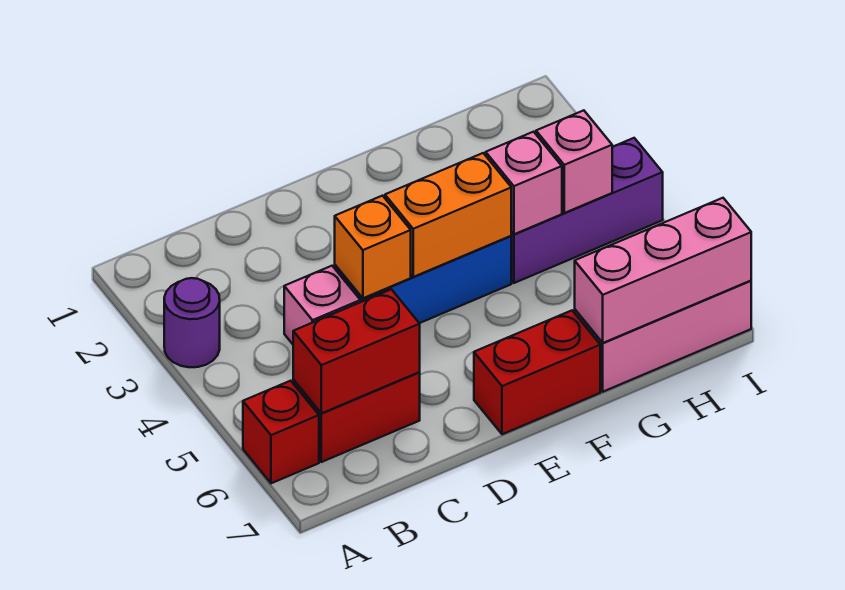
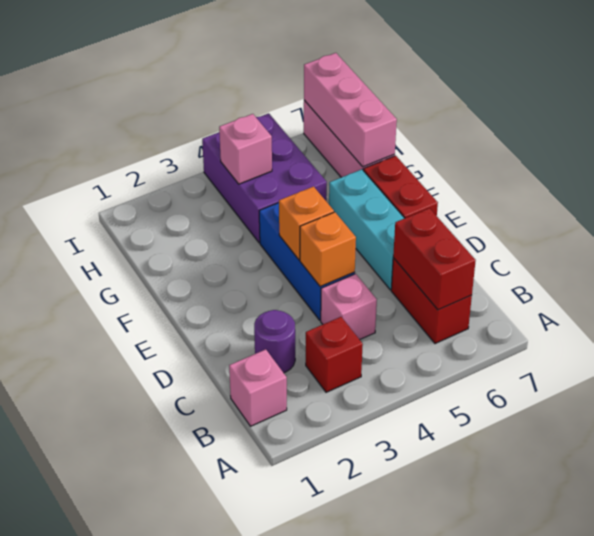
purple round brick A3 level 1 -> purple round brick C2 level 1
red brick A6 level 1 -> red brick B3 level 1
none -> cyan brick D6:F6 level 1
orange brick E4:F4 level 2 -> orange brick E4 level 2
purple brick G4:I4 level 1 -> purple brick G4:I5 level 1
pink brick G4 level 2 -> pink brick B1 level 1

